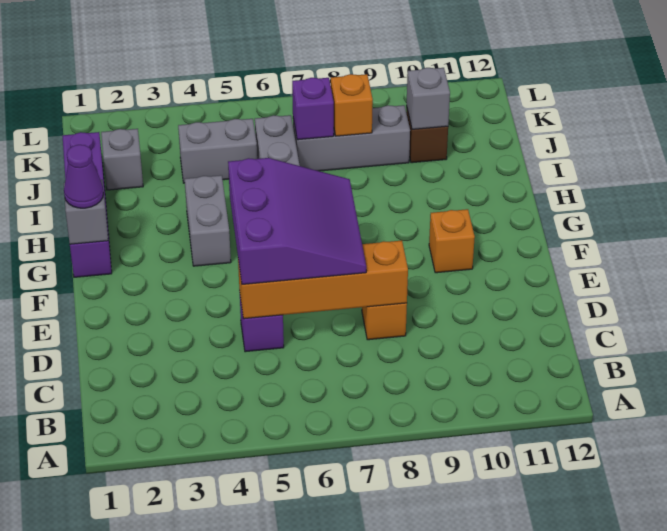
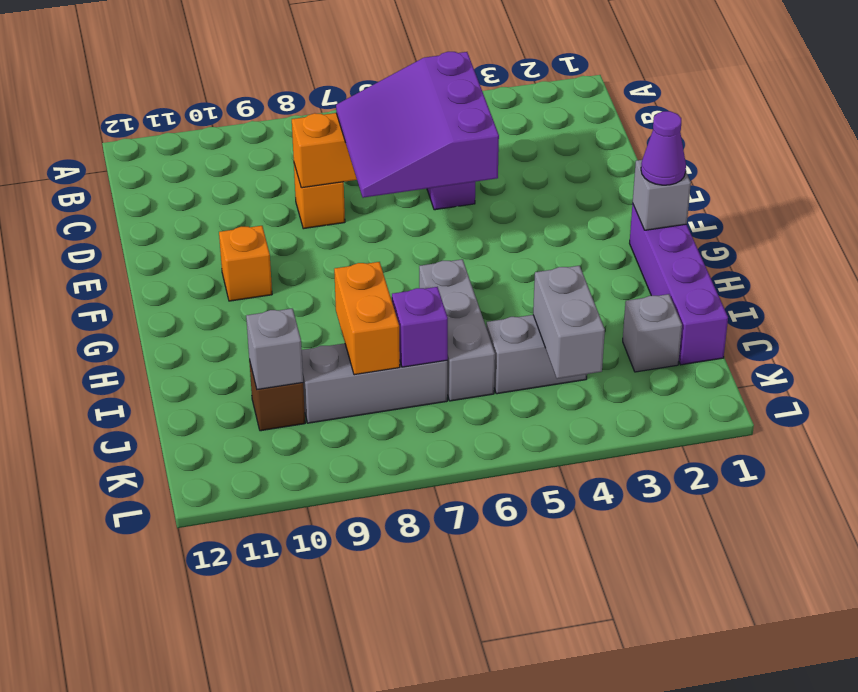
grey brick G4:H4 level 1 -> grey brick J4:K4 level 2
orange brick J8 level 2 -> orange brick I8:J8 level 2

